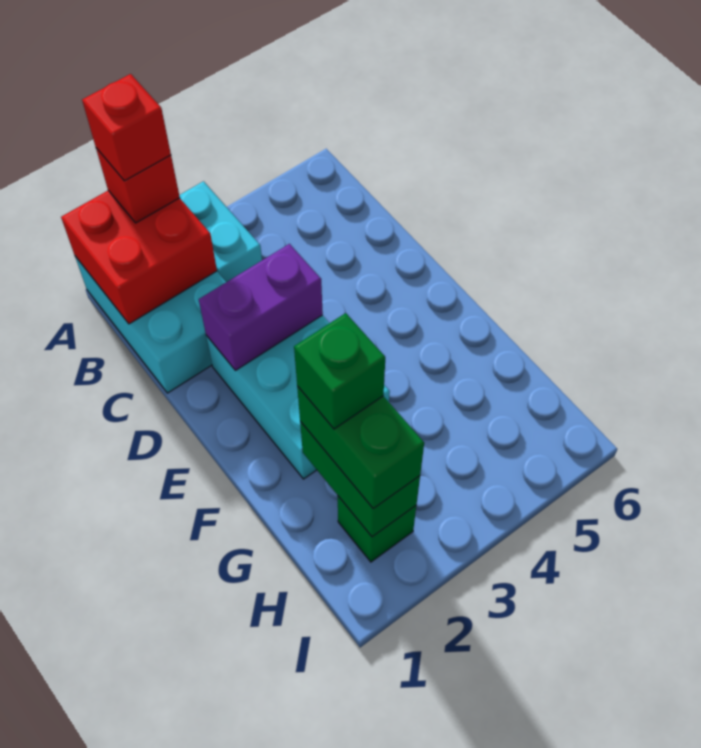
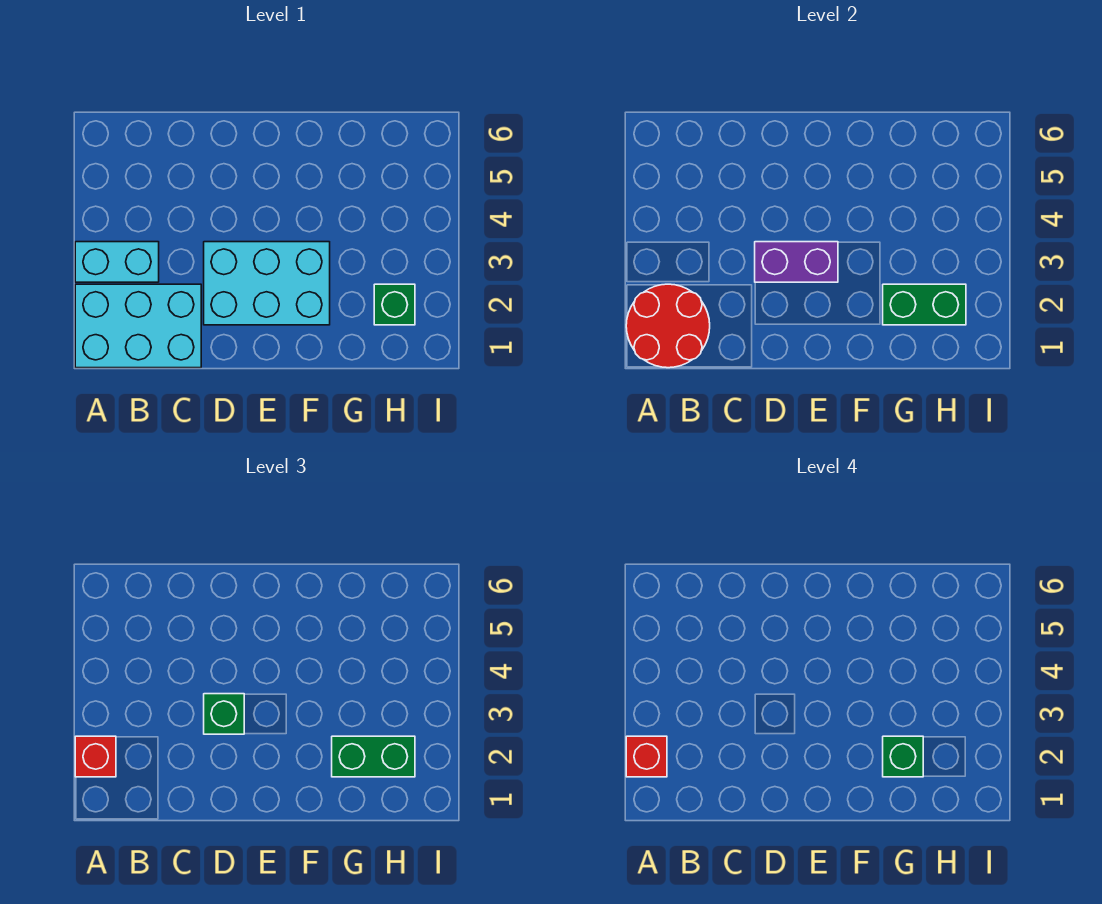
red brick A1:B2 level 2 -> red round brick A1:B2 level 2
purple brick D2:D3 level 2 -> purple brick D3:E3 level 2
none -> green brick D3 level 3

